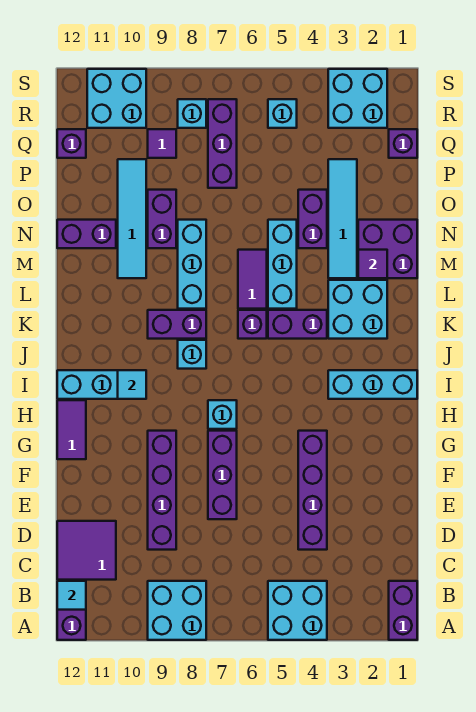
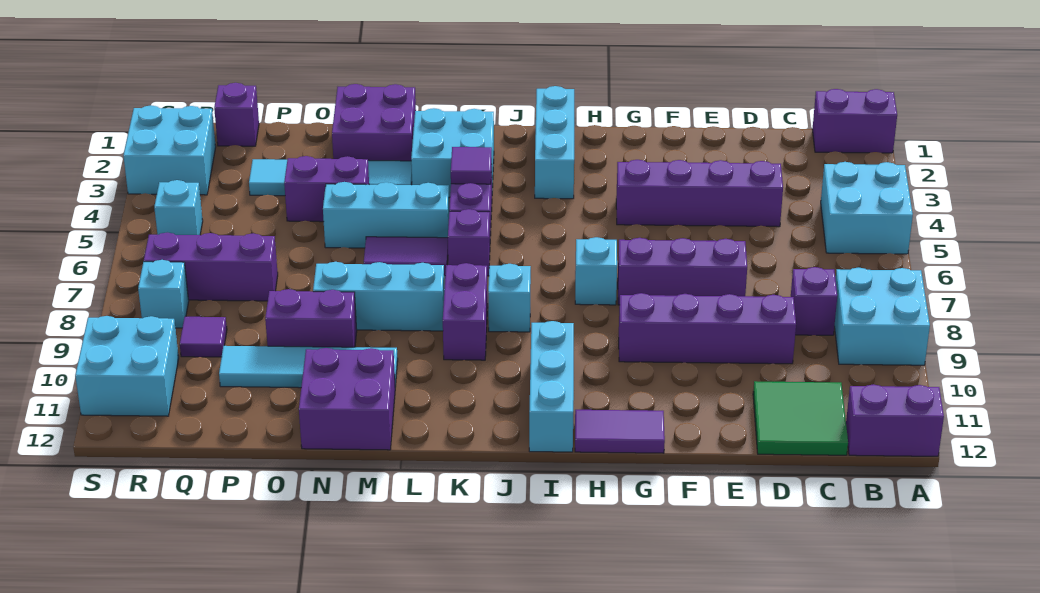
cyan tile B12 level 2 -> none
purple tile C11:D12 level 1 -> green tile C11:D12 level 1
cyan tile I10 level 2 -> none
purple tile M2 level 2 -> purple tile K4 level 2
purple brick N11:N12 level 1 -> purple brick M11:N12 level 1
purple brick Q12 level 1 -> purple brick C8 level 1

